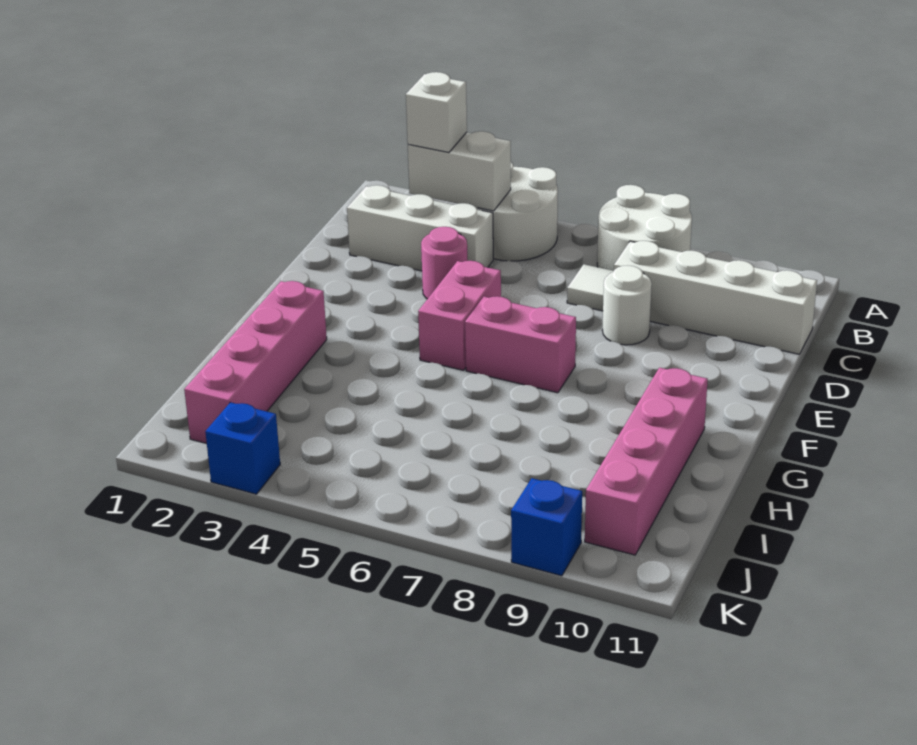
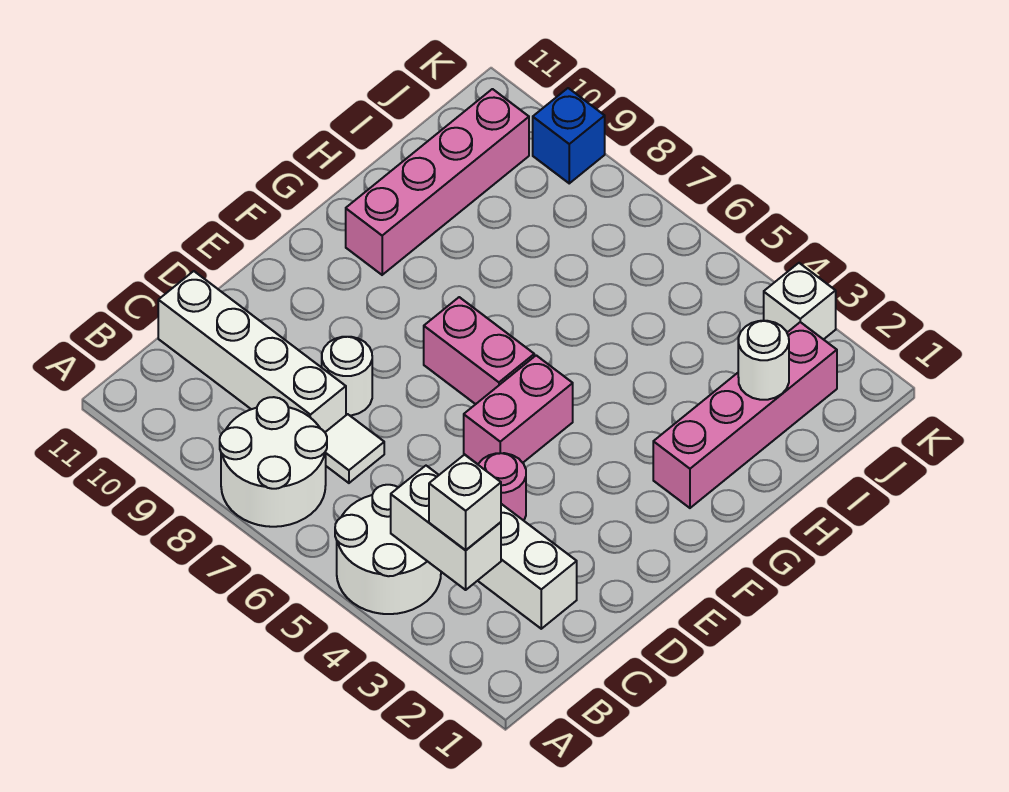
none -> white round brick I2 level 2
blue brick K3 level 1 -> white brick K3 level 1

